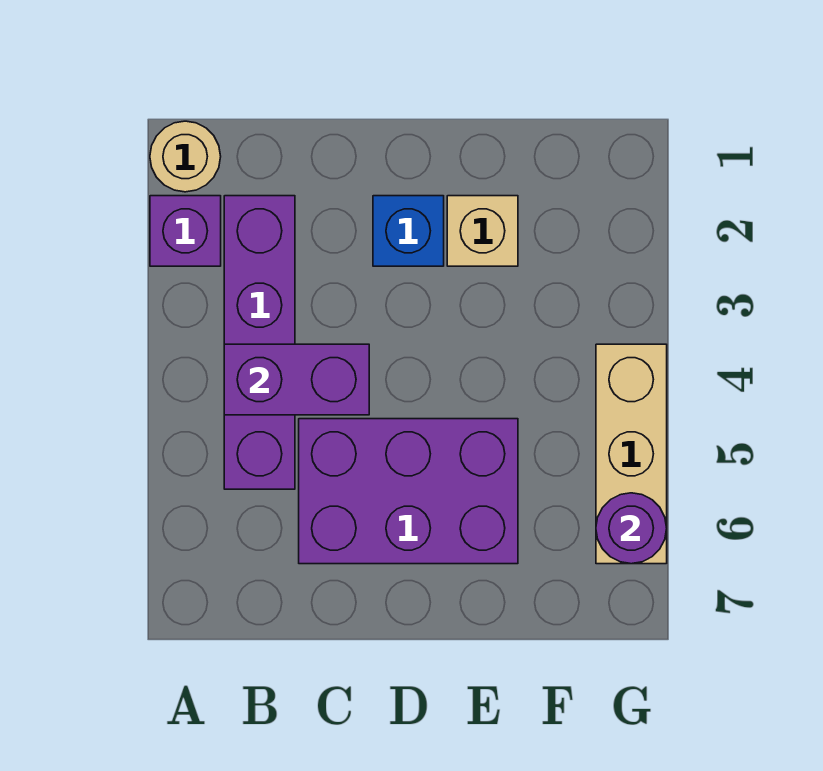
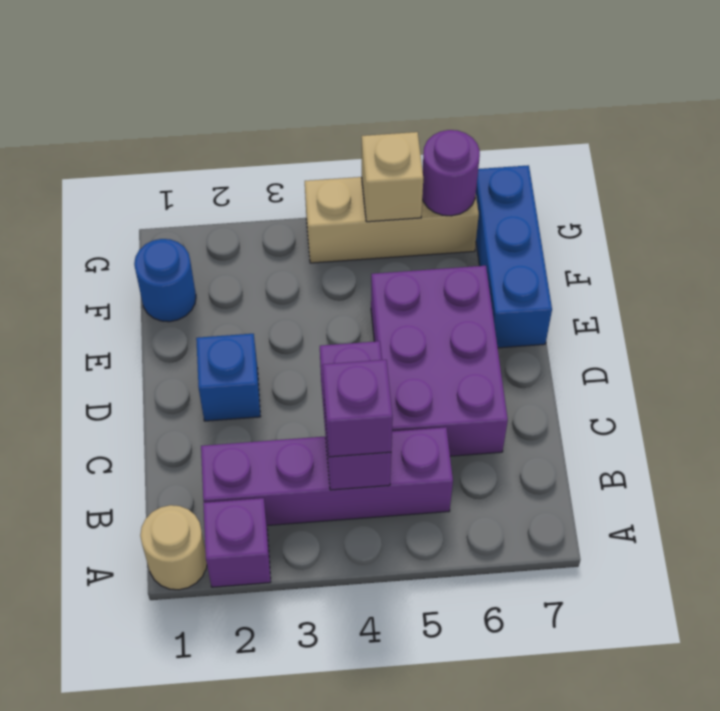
none -> purple brick B4 level 3
tan brick E2 level 1 -> tan brick G5 level 2
none -> blue brick E7:G7 level 1
none -> blue round brick F1 level 1

